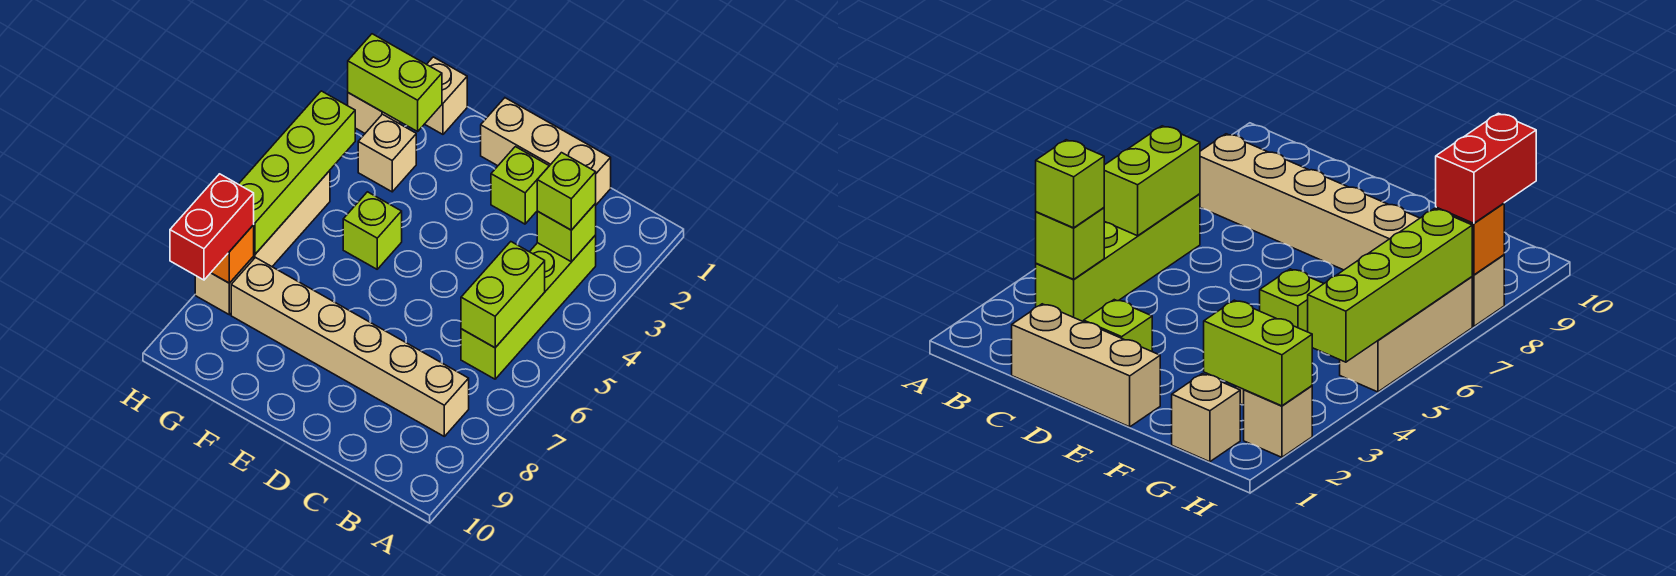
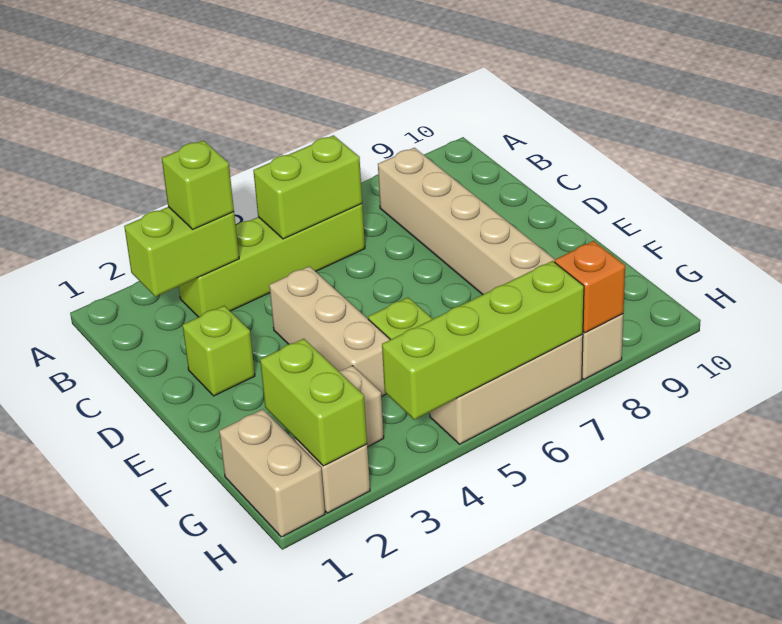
lime brick B3 level 2 -> lime brick B2:B3 level 2
tan brick C1:E1 level 1 -> tan brick D4:F4 level 1
tan brick G1 level 1 -> tan brick G1:H1 level 1
red brick H8:H9 level 3 -> none

